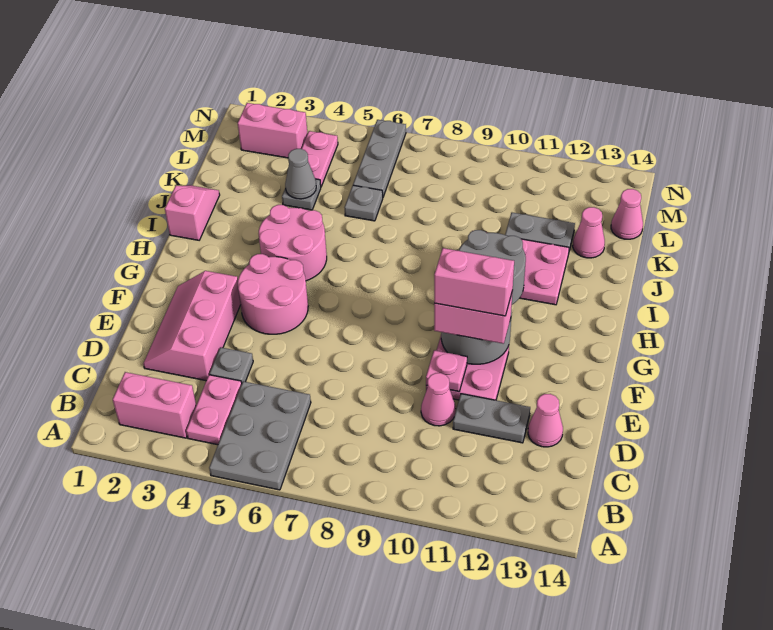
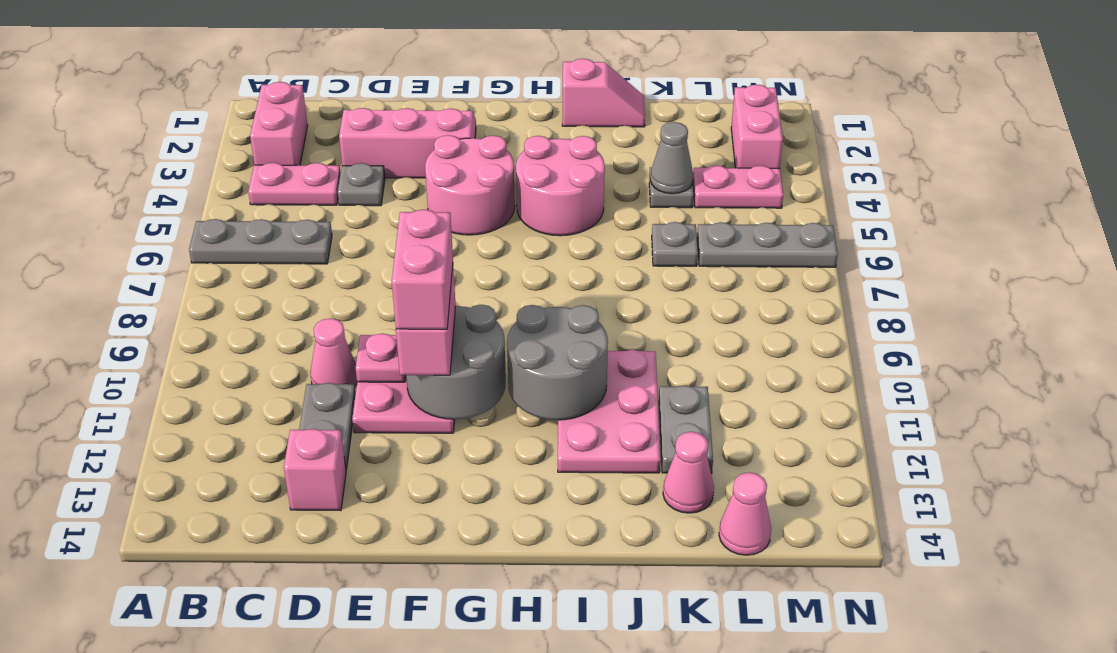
grey plate A5:C6 level 1 -> grey plate A6:C6 level 1
pink cone D13 level 1 -> pink brick D13 level 1

